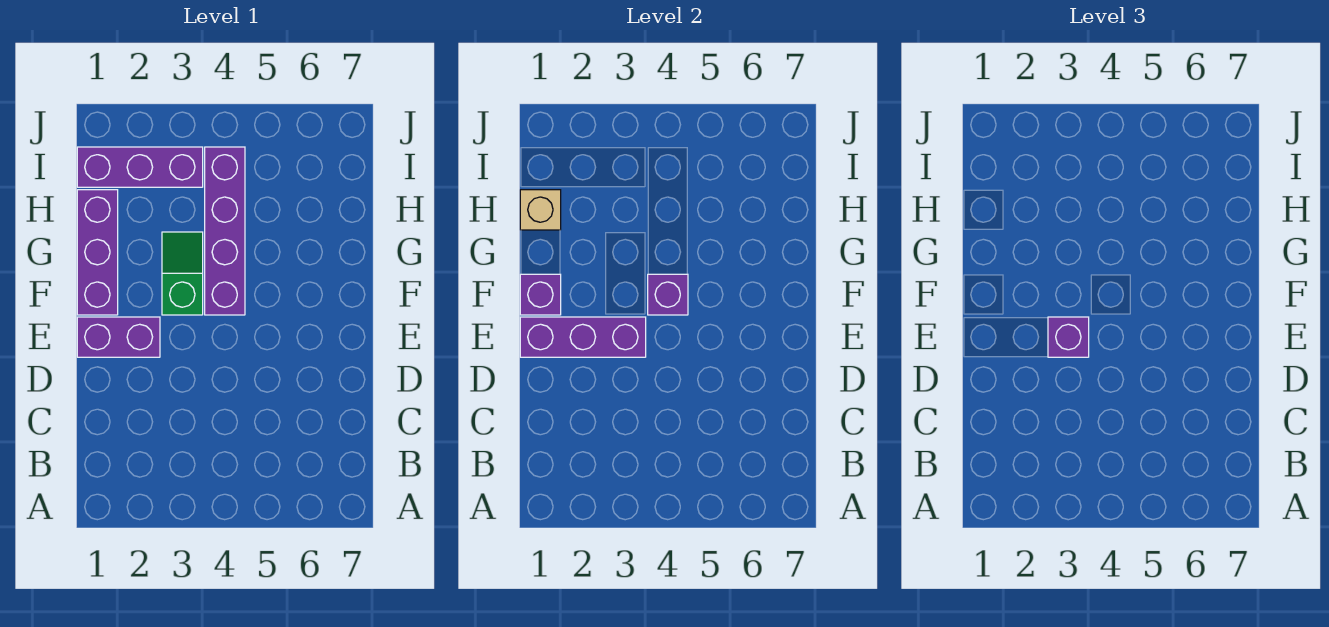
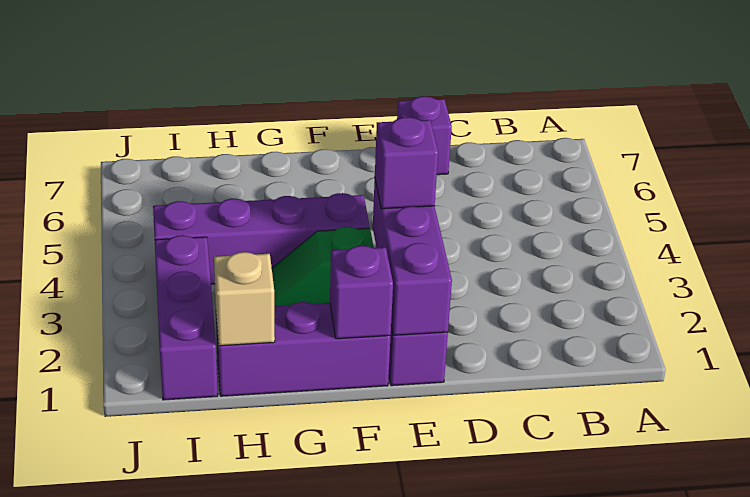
purple brick F4 level 2 -> purple brick D7 level 1

